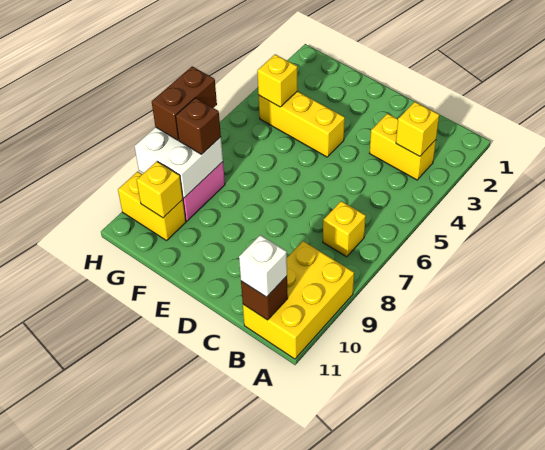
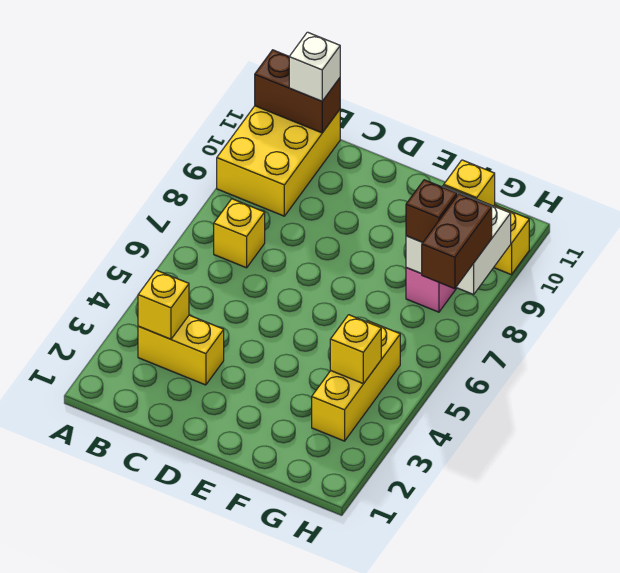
brown brick B11 level 2 -> brown brick A11:B11 level 2
yellow brick E4:G4 level 1 -> yellow brick G3:G5 level 1

